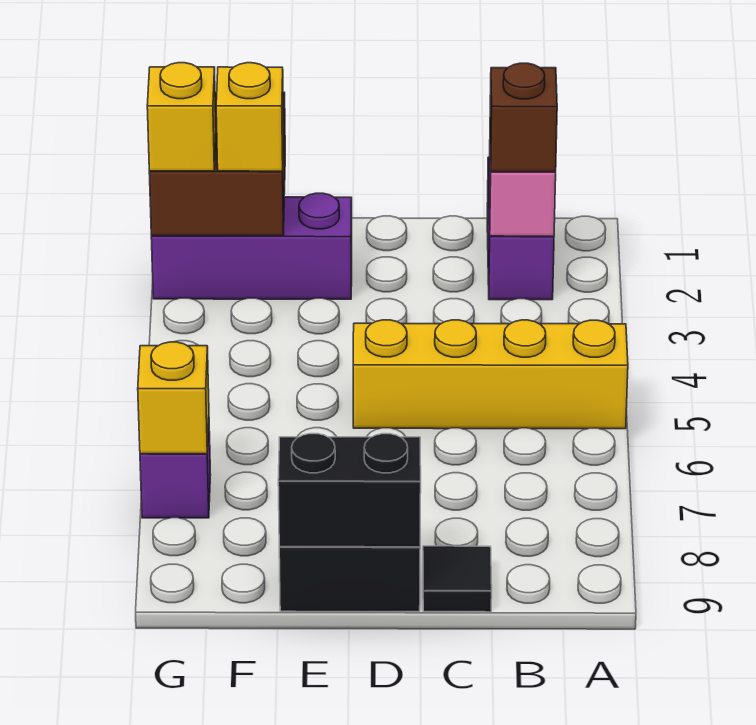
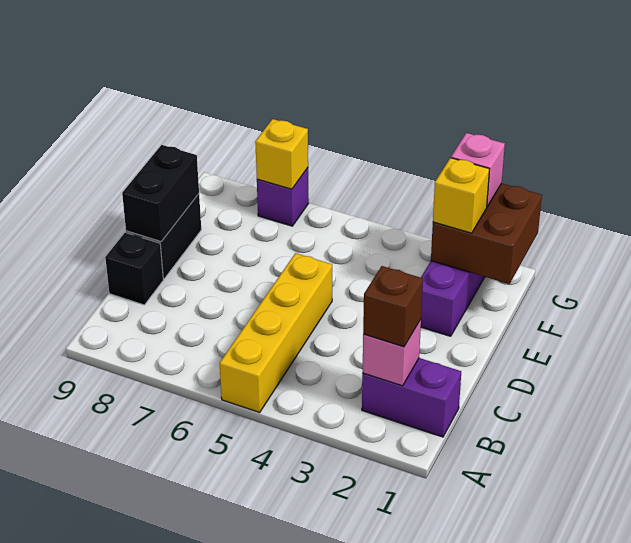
black tile C9 level 1 -> black brick C9 level 1
yellow brick G2 level 3 -> pink brick G2 level 3

